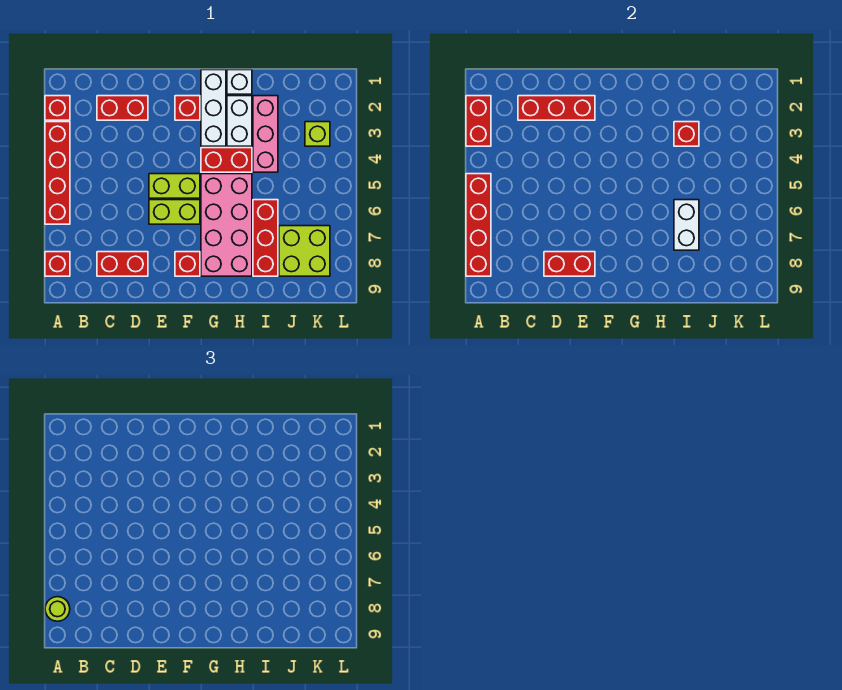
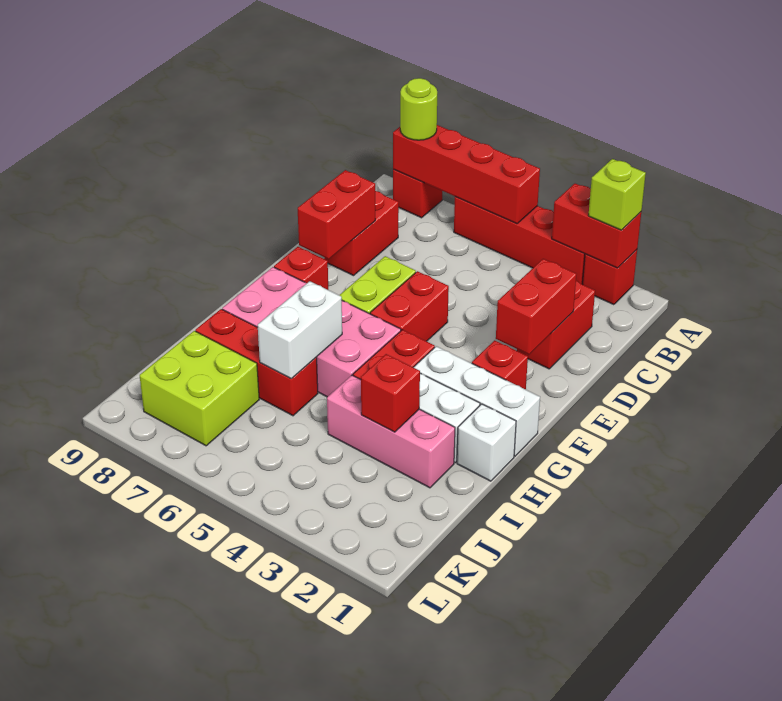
red brick C2:E2 level 2 -> red brick D2:E2 level 2
lime brick E5:F5 level 1 -> red brick E5:F5 level 1
white brick I6:I7 level 2 -> white brick H6:I6 level 2
lime brick K3 level 1 -> lime brick A2 level 3

